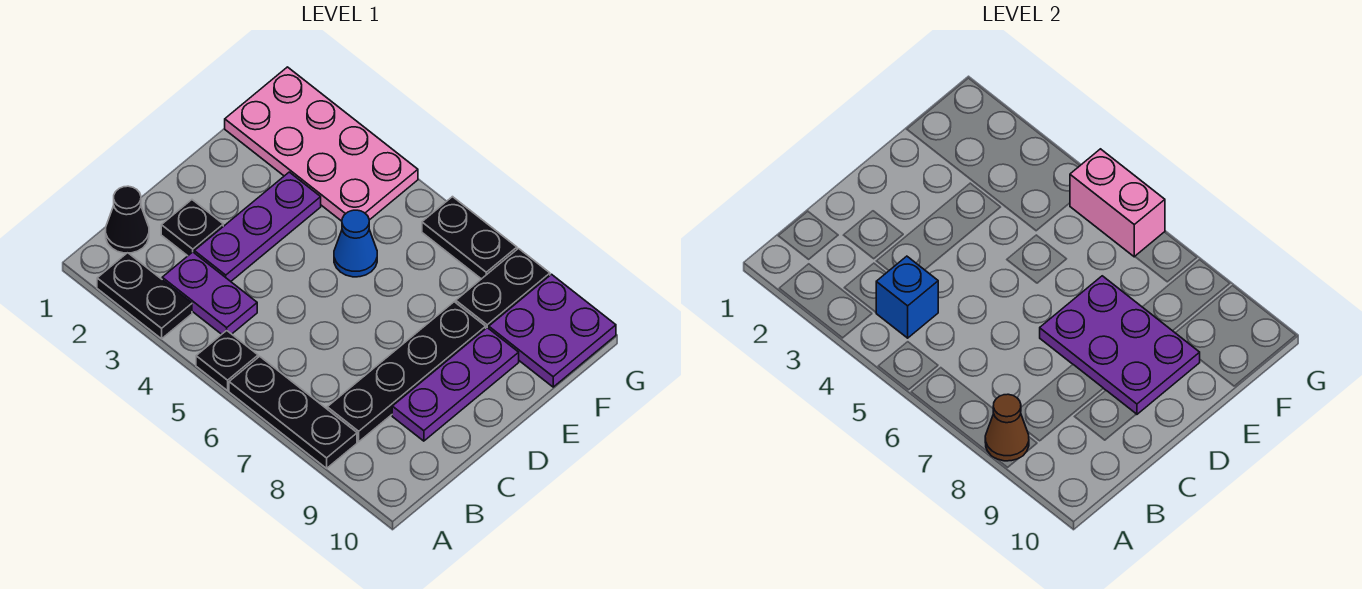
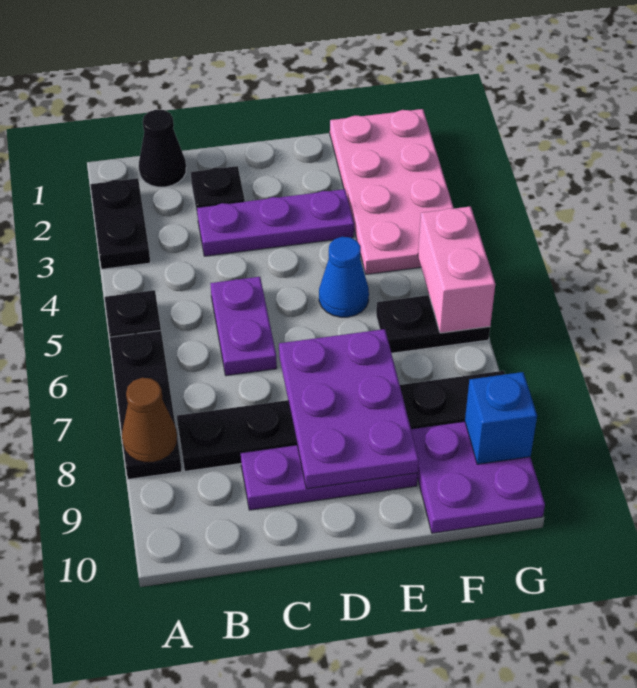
purple plate B3:B4 level 1 -> purple plate C5:C6 level 1
blue brick B4 level 2 -> blue brick G9 level 2
black plate G6:G7 level 1 -> black plate F6:G6 level 1

